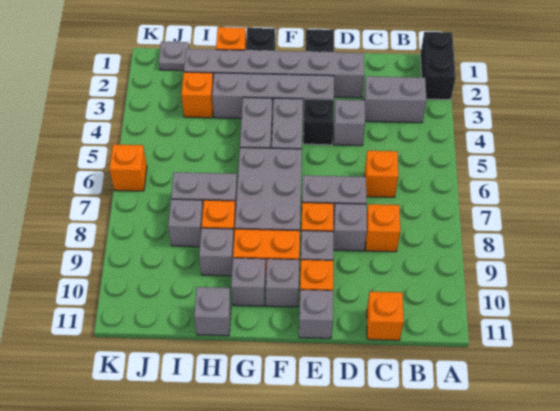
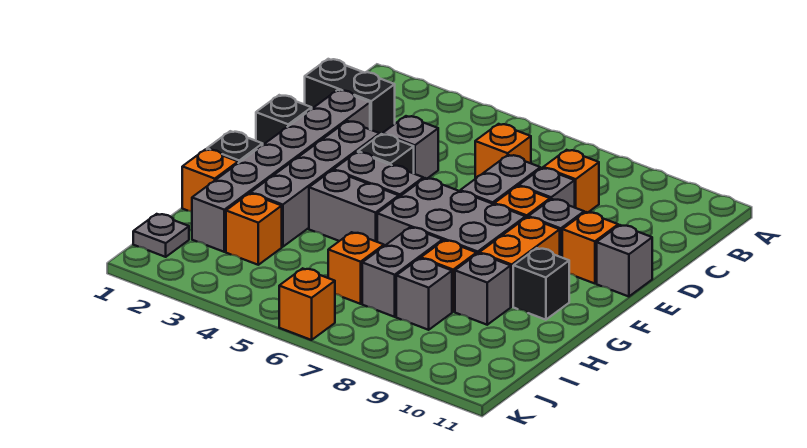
black brick A1:A2 level 1 -> black brick C1:C2 level 1
grey brick B3:C3 level 1 -> none
orange brick C11 level 1 -> orange brick I6 level 1
grey brick F10 level 1 -> none
grey brick G10 level 1 -> black brick G10 level 1
grey brick H11 level 1 -> none

